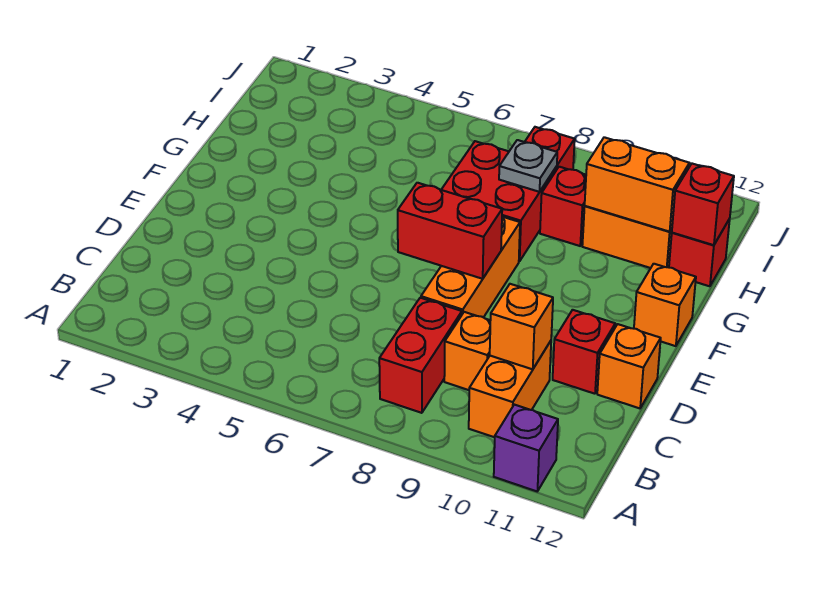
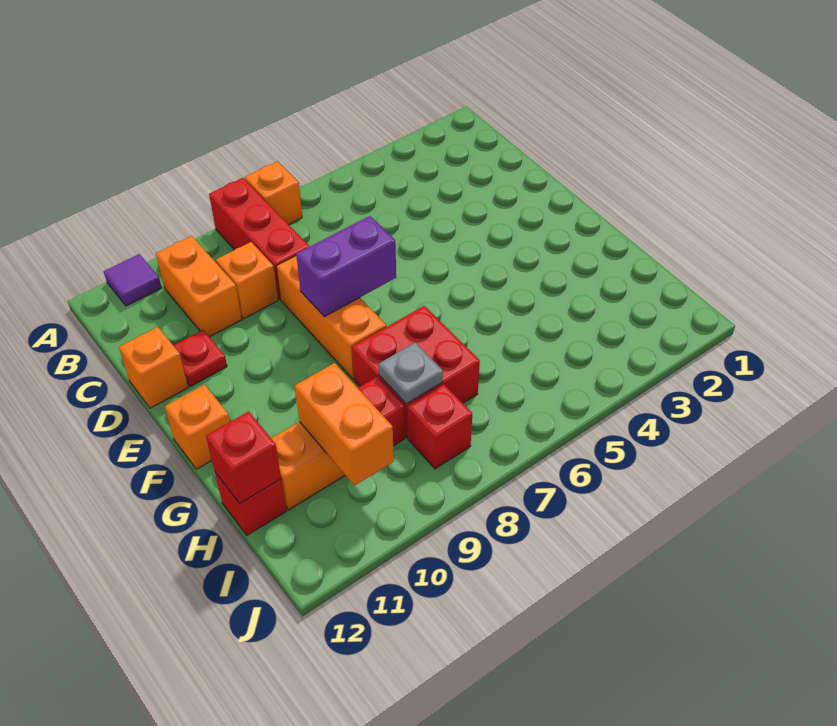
purple brick A11 level 1 -> purple tile A11 level 1
red brick B8:C8 level 1 -> red brick A8:C8 level 1
orange brick C10 level 2 -> orange brick A7 level 1
red brick D11 level 1 -> red plate D11 level 1
red brick E7:E8 level 2 -> purple brick E7:E8 level 2
orange brick H10:H11 level 2 -> orange brick H10:I10 level 2

